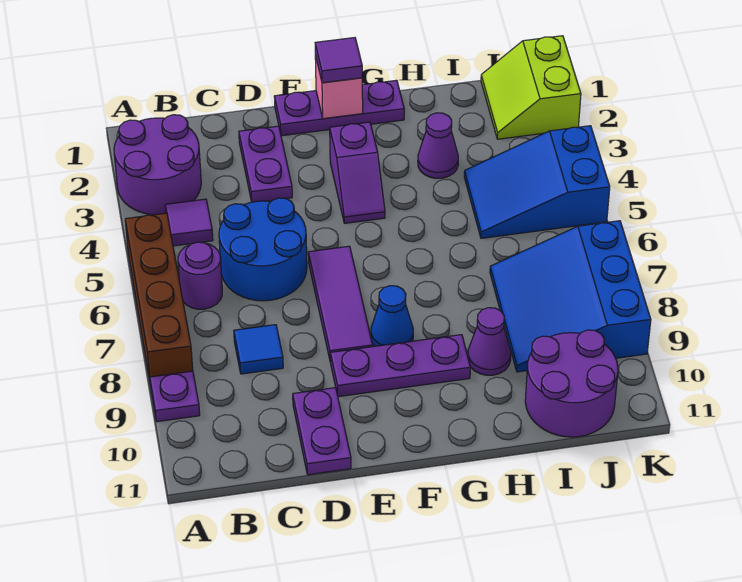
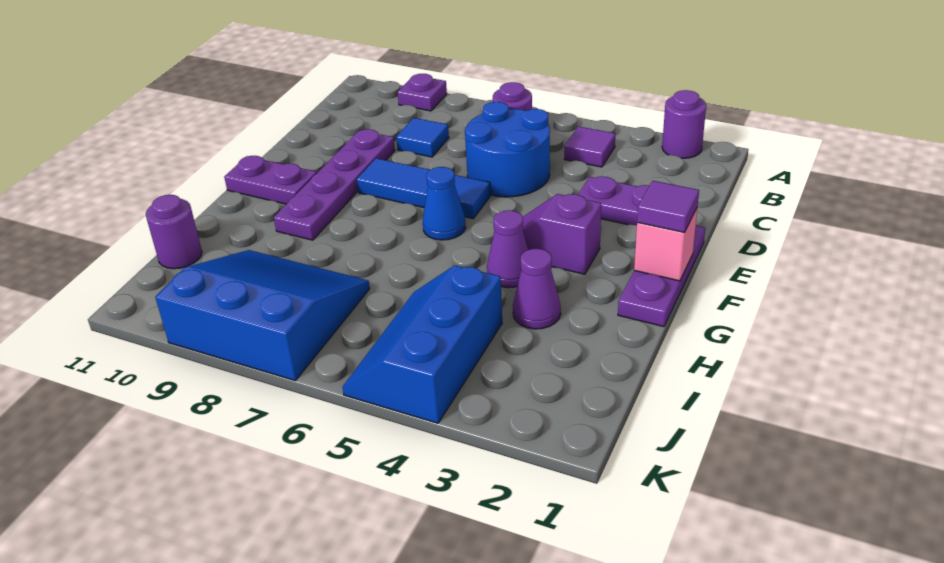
purple round brick A2:B3 level 1 -> purple round brick A2 level 1
brown brick A5:A8 level 1 -> none
purple plate D10:D11 level 1 -> purple plate F10:F11 level 1
purple tile E6:E8 level 1 -> blue tile E6:E8 level 1
purple plate E9:G9 level 1 -> purple plate D9:G9 level 1
blue cone F8 level 1 -> blue cone F6 level 1
purple cone H9 level 1 -> purple cone G4 level 1
blue slope I4:K5 level 1 top K -> blue slope I4:K5 level 1 top 4
purple round brick I10:J11 level 1 -> purple round brick I11 level 1
lime slope J1:K2 level 1 top K -> none

